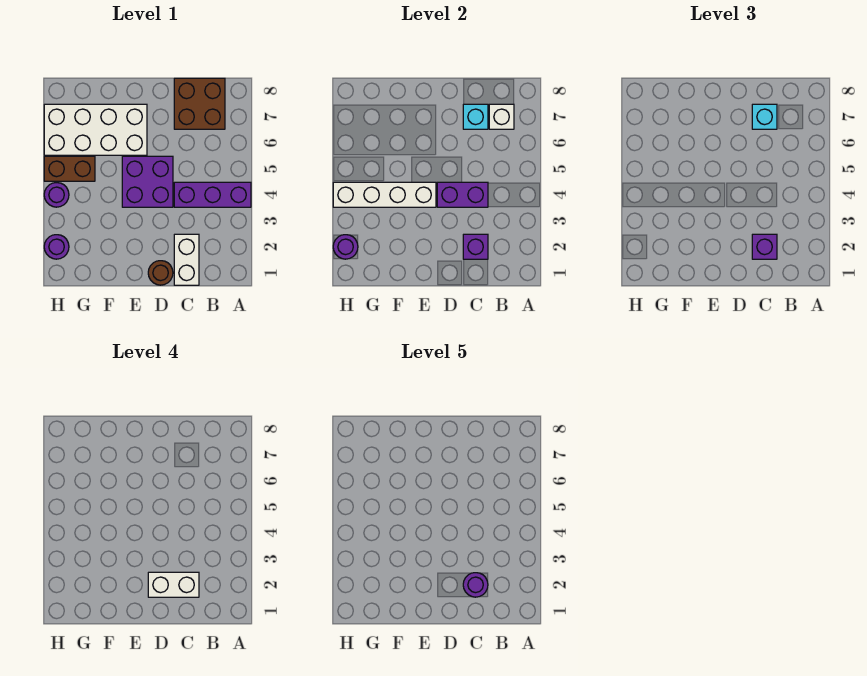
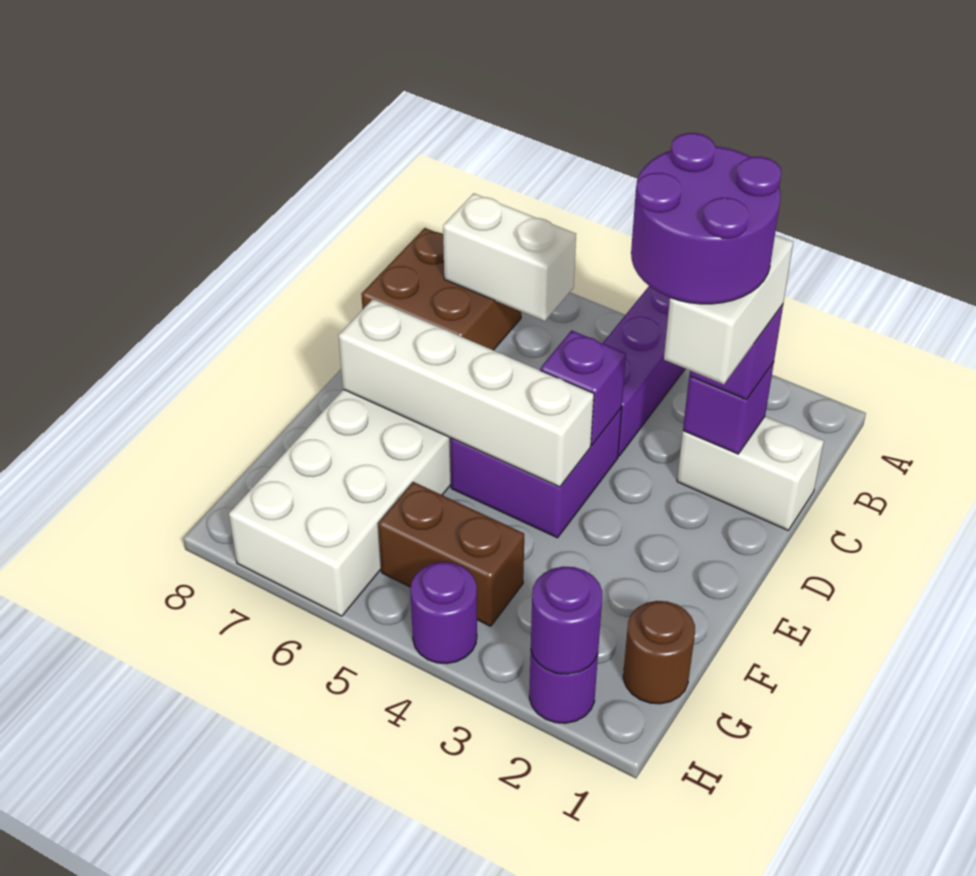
white brick B7 level 2 -> white brick B6:B7 level 2
purple round brick C2 level 5 -> purple round brick C2:D3 level 5
purple brick C4:D4 level 2 -> purple brick D4 level 2
cyan brick C7 level 2 -> none
cyan brick C7 level 3 -> none
brown round brick D1 level 1 -> brown round brick G1 level 1
white brick E4:H4 level 2 -> white brick E4:E7 level 2
brown brick G5:H5 level 1 -> brown brick G4:G5 level 1

